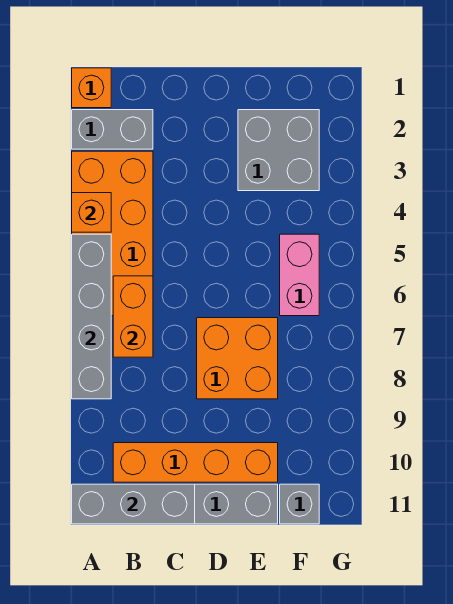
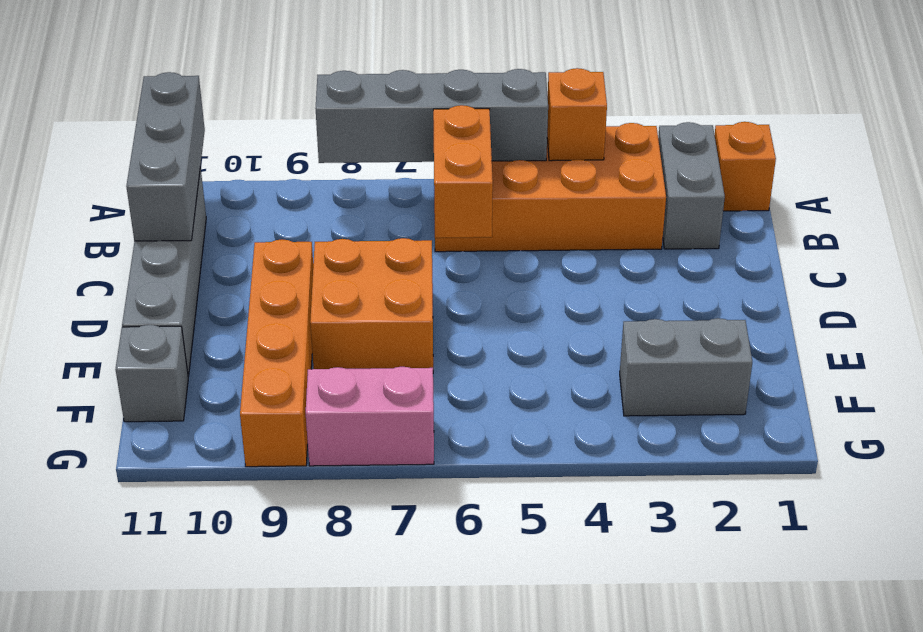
orange brick B6:B7 level 2 -> orange brick B6:C6 level 2
orange brick B10:E10 level 1 -> orange brick D9:G9 level 1
grey brick E2:F3 level 1 -> grey brick F2:F3 level 1
pink brick F5:F6 level 1 -> pink brick G7:G8 level 1

